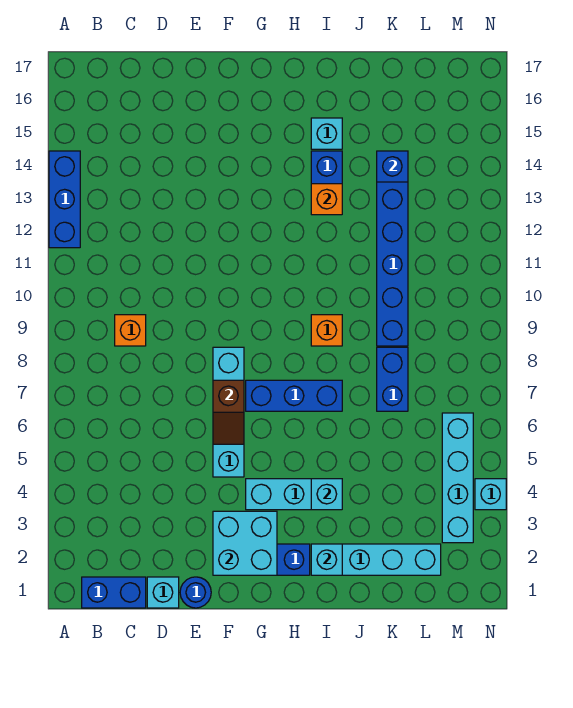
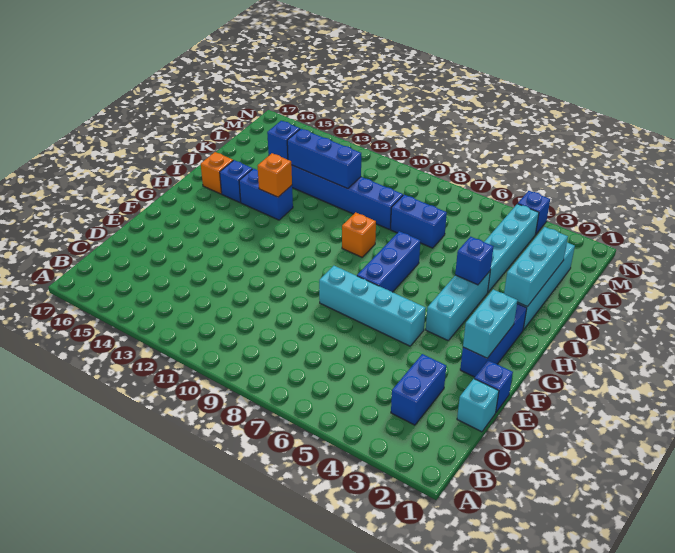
blue brick A12:A14 level 1 -> blue brick K11:K13 level 2
blue brick B1:C1 level 1 -> blue brick C3:D3 level 1
orange brick C9 level 1 -> orange brick I16 level 1
blue round brick E1 level 1 -> blue brick E1 level 1
cyan brick F2:G3 level 2 -> cyan brick F2:G2 level 2
brown slope F6:F7 level 2 top 7 -> none
cyan brick I2 level 2 -> cyan brick I2:K2 level 2
cyan brick I4 level 2 -> blue brick I4 level 2
cyan brick I15 level 1 -> blue brick I15 level 1
cyan brick M3:M6 level 1 -> cyan brick J4:M4 level 1
cyan brick N4 level 1 -> blue brick N4 level 1

